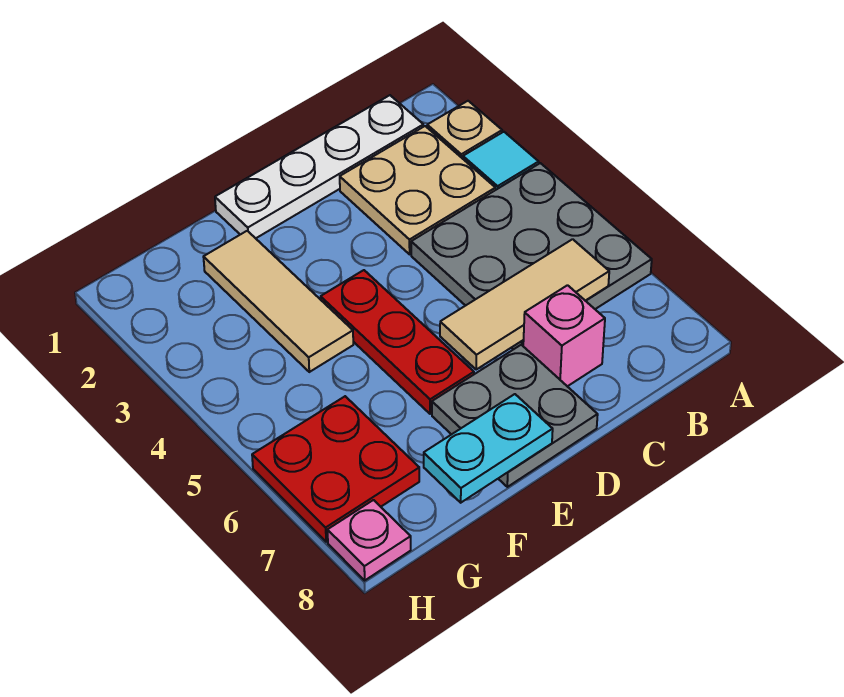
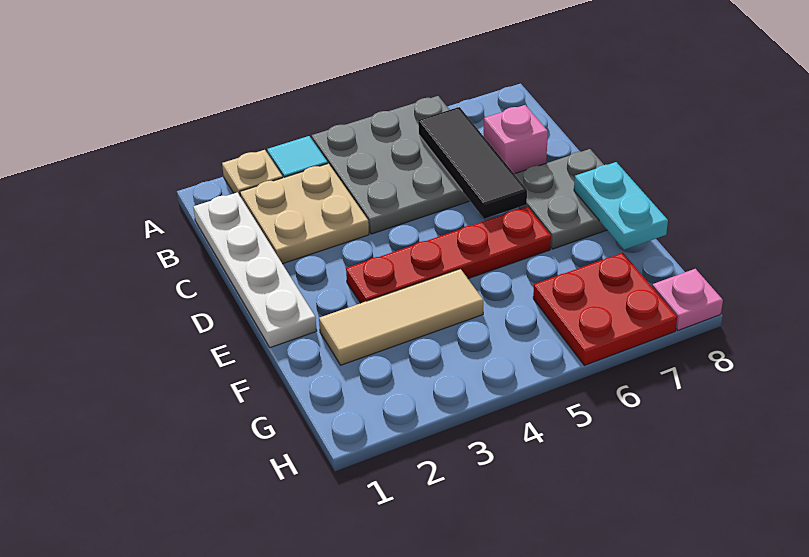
tan tile B6:D6 level 2 -> black tile B6:D6 level 2
red plate E4:E6 level 1 -> red plate E3:E6 level 1

